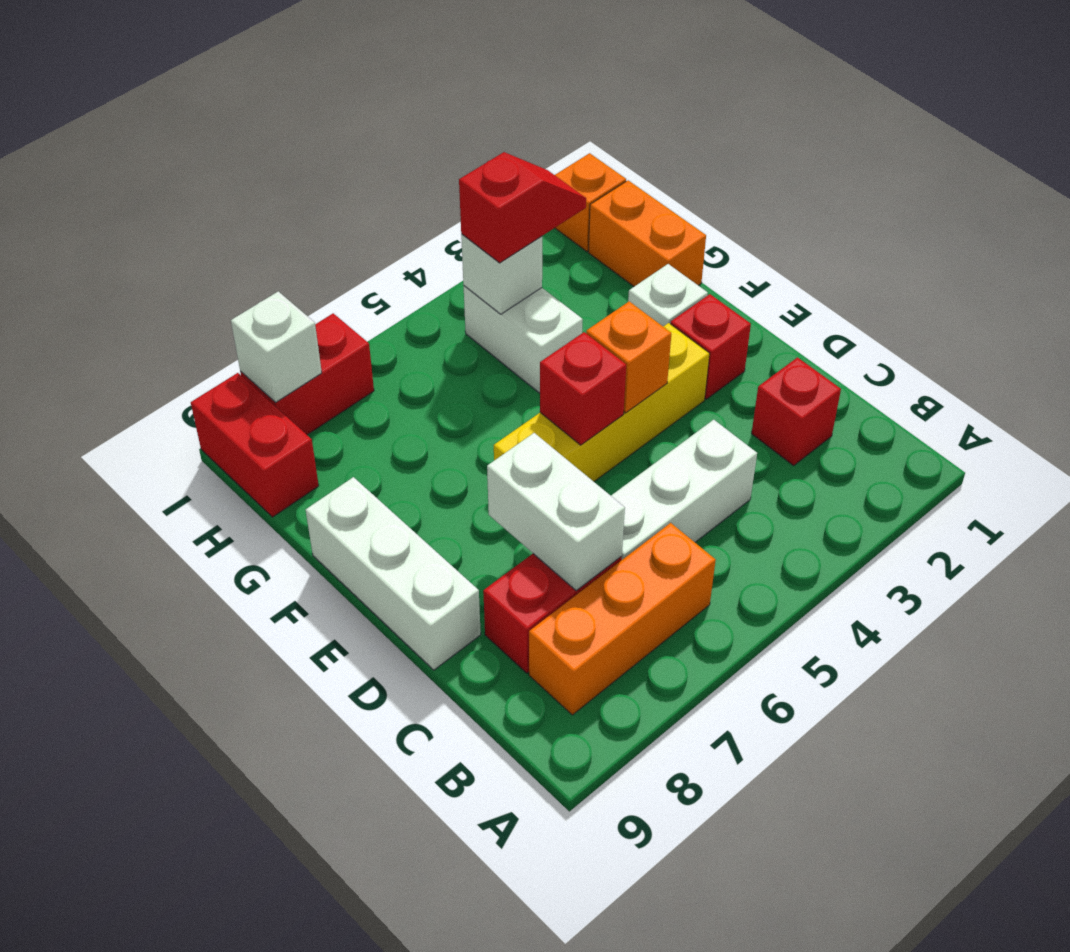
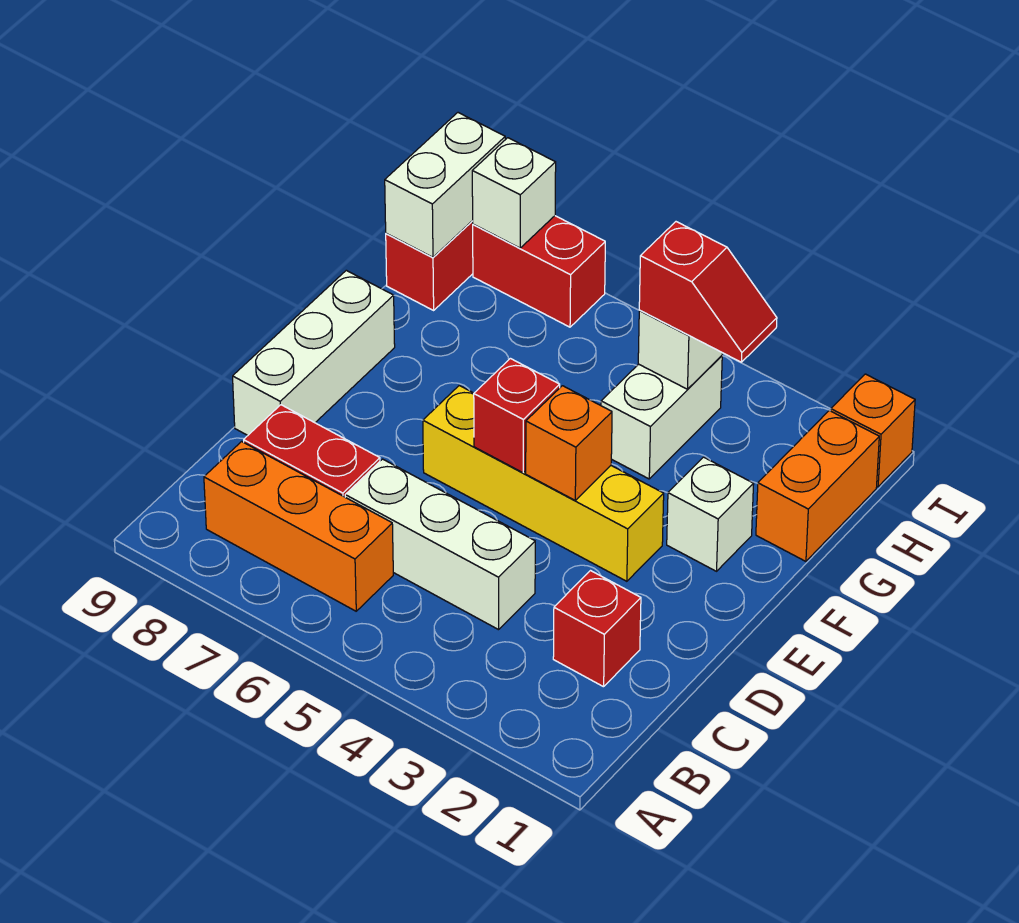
white brick C7:D7 level 2 -> white brick H9:I9 level 2
red brick E2 level 1 -> none

